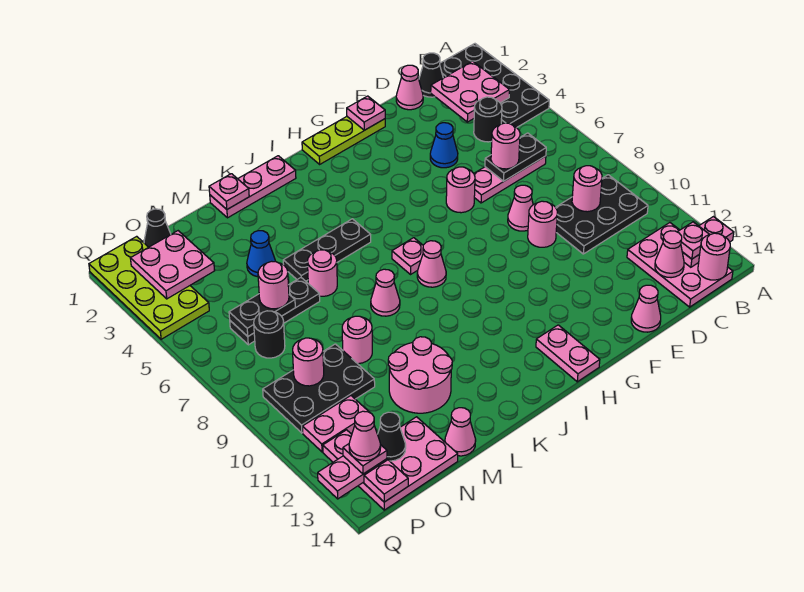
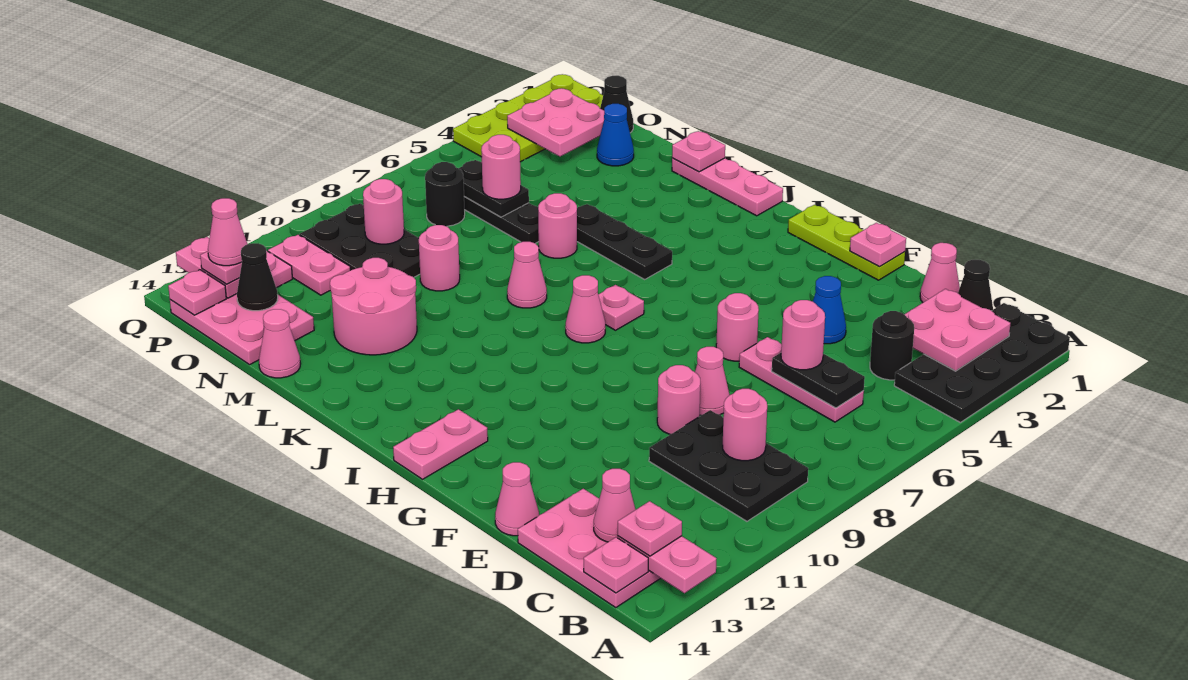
pink plate B12:C14 level 1 -> pink plate B13:D14 level 1
pink round brick B14 level 2 -> pink plate B14 level 2
blue cone M4 level 1 -> blue cone N2 level 1

